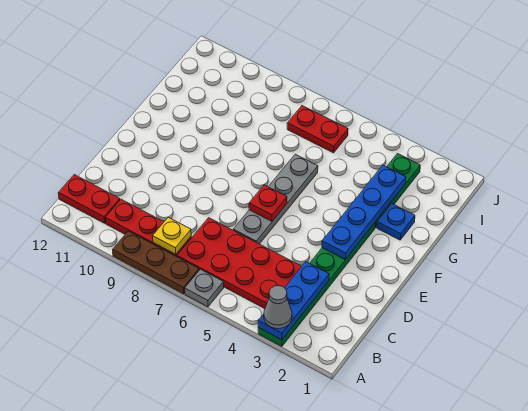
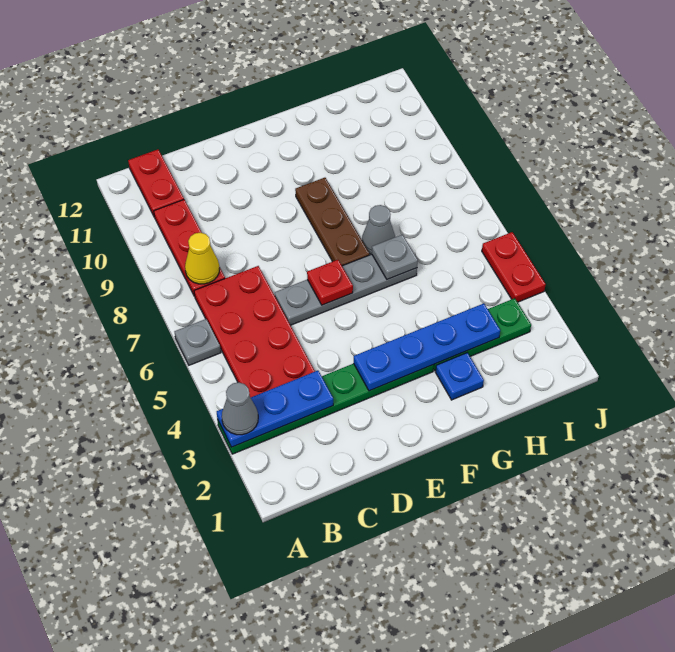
brown plate A7:A9 level 1 -> brown plate F7:F9 level 1
yellow plate B8 level 2 -> yellow cone B8 level 2
none -> grey plate G6 level 2
none -> grey cone G7 level 1
red plate I6:I7 level 1 -> red plate J4:J5 level 1

